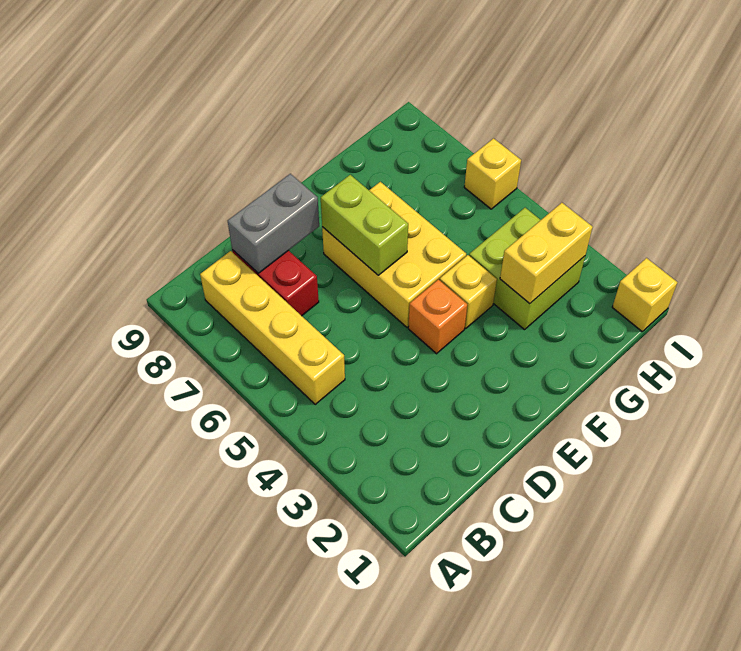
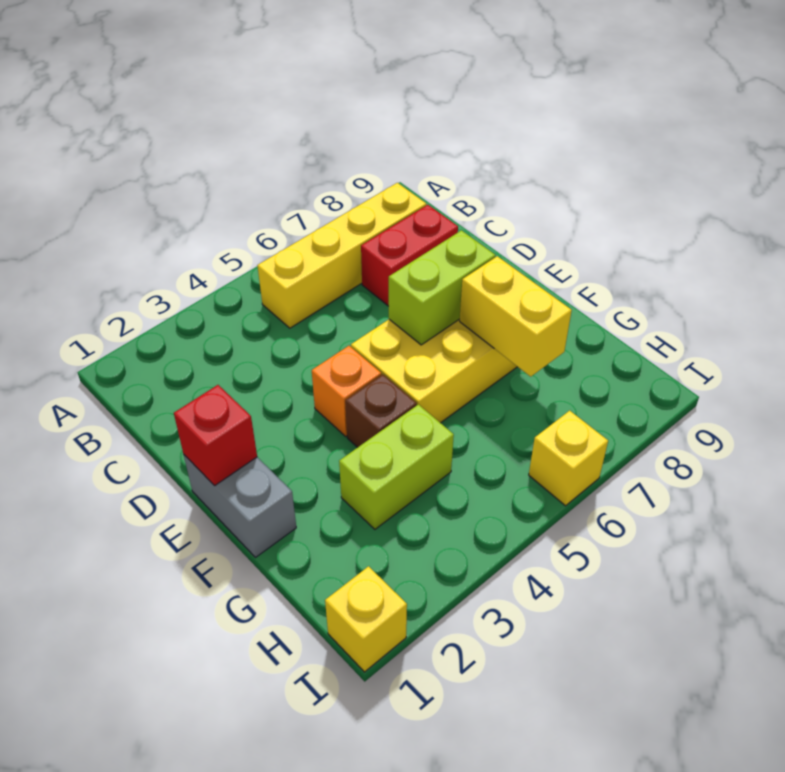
grey brick C8:D8 level 2 -> grey brick E1:F1 level 1
none -> red brick E1 level 2
yellow brick F4 level 1 -> brown brick F4 level 1
lime brick G3:H4 level 1 -> lime brick G3:G4 level 1
yellow brick G3:H3 level 2 -> yellow brick F7:G7 level 2

